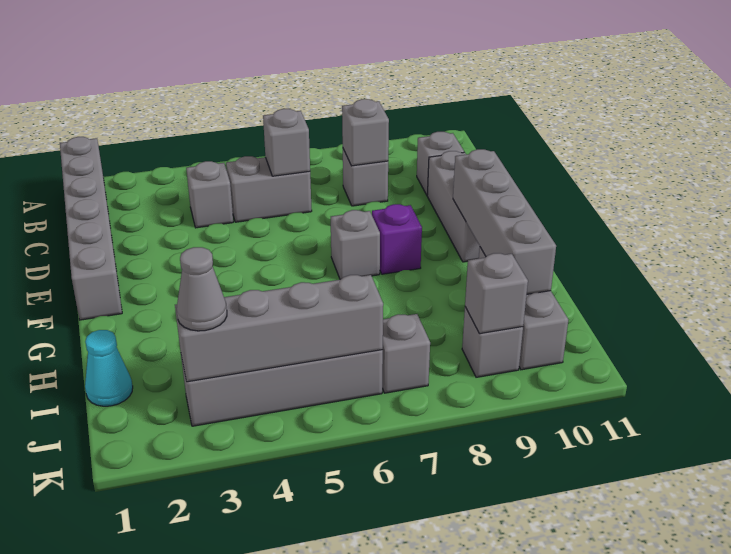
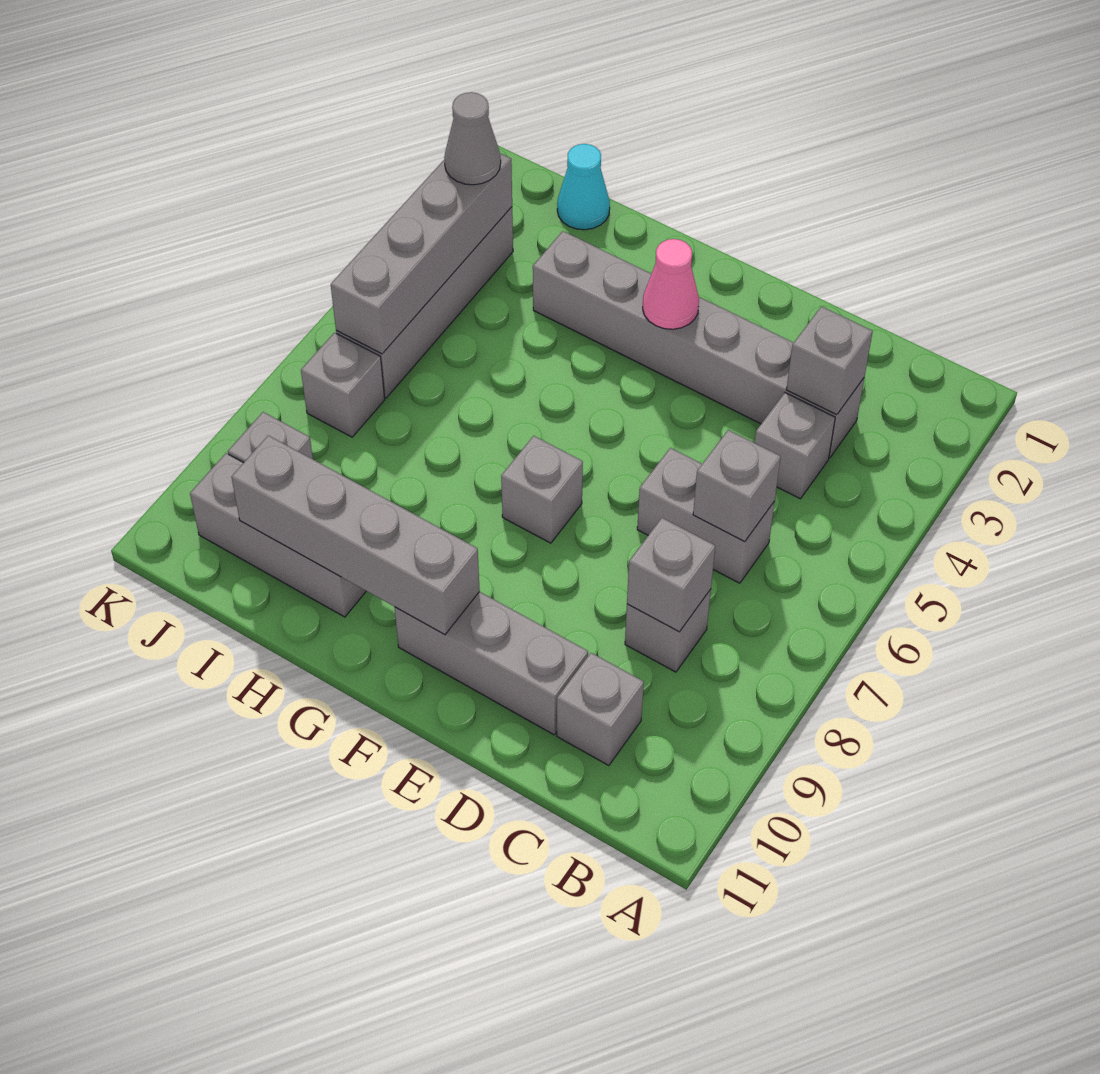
grey brick A1:F1 level 1 -> grey brick C3:H3 level 1
grey brick C5:C6 level 1 -> grey brick C6:D6 level 1
none -> pink cone F3 level 2
purple brick F8 level 1 -> none
grey brick J9 level 2 -> grey brick C3 level 2

